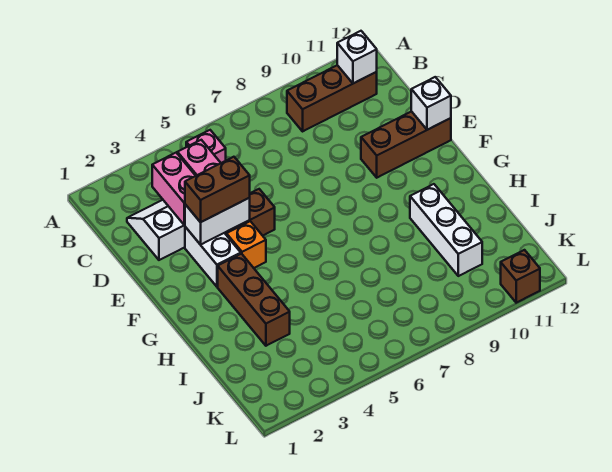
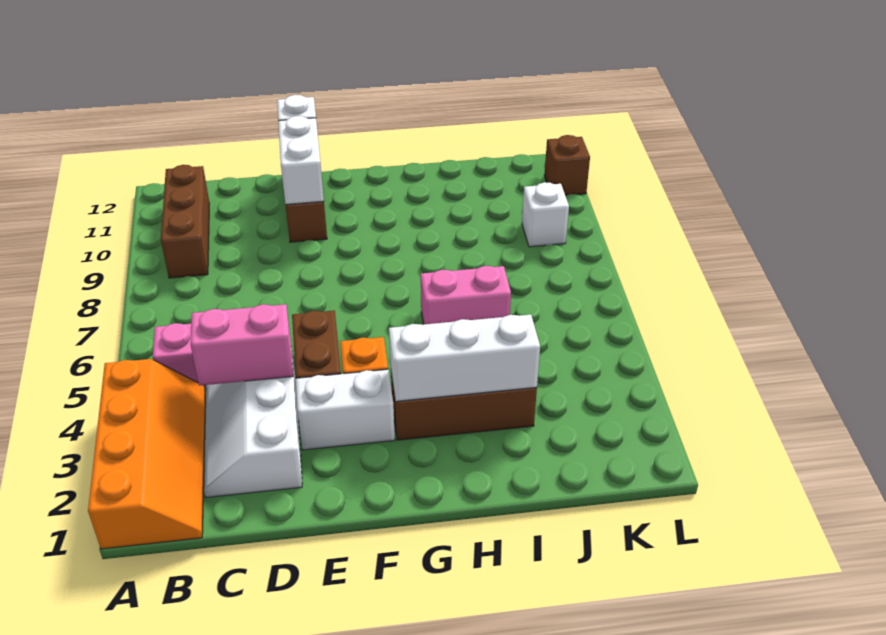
none -> orange slope A1:B4 level 1 top A
white brick B11 level 2 -> white brick K9 level 1
pink brick C3:D3 level 2 -> pink brick H6:I6 level 1
white brick E3:E4 level 2 -> white brick E10:E11 level 2
brown brick E3:E4 level 3 -> none
white brick H10:J10 level 1 -> white brick G3:I3 level 2

